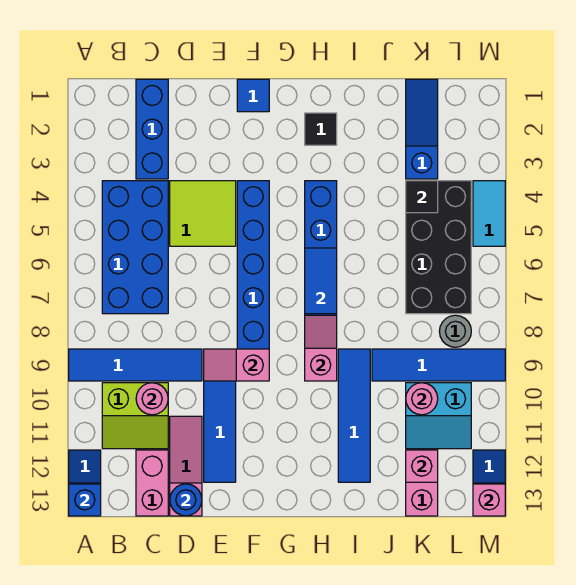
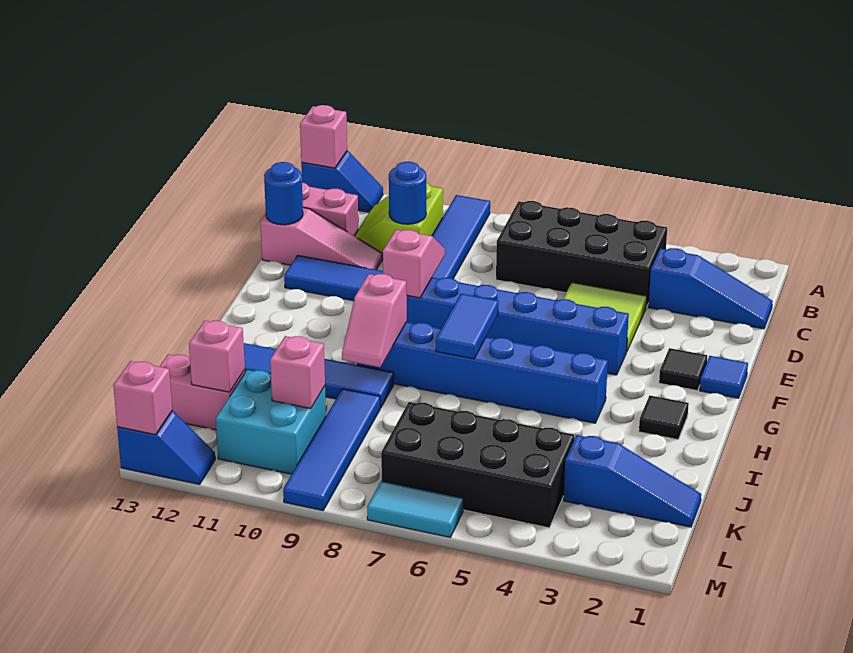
blue brick A13 level 2 -> pink brick A13 level 2
blue brick B4:C7 level 1 -> black brick B4:C7 level 1
blue brick C1:C3 level 1 -> blue slope C1:C3 level 1 top 3
pink round brick C10 level 2 -> blue round brick C10 level 2
blue tile H6:H7 level 2 -> blue tile G7:H7 level 2
pink slope H8:H9 level 2 top 9 -> pink slope H9:I9 level 2 top H
black tile K4 level 2 -> black tile F2 level 1
cyan slope K10:L11 level 1 top 10 -> cyan brick K10:L11 level 1
pink round brick K10 level 2 -> pink brick K10 level 2
grey round brick L8 level 1 -> none
cyan tile M4:M5 level 1 -> cyan tile M6:M7 level 1

